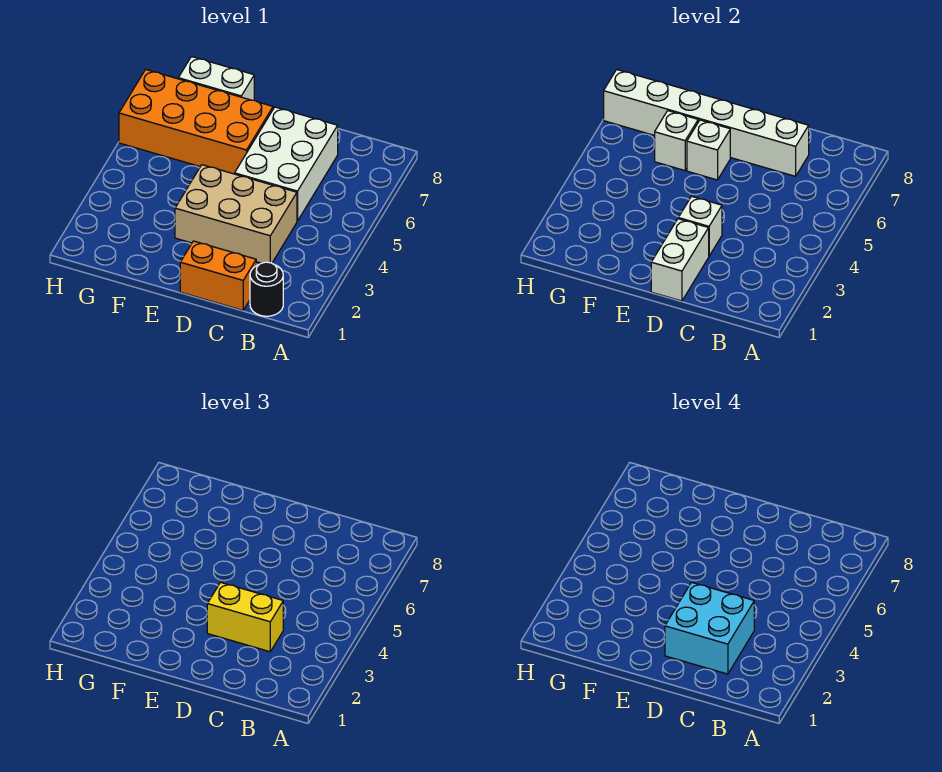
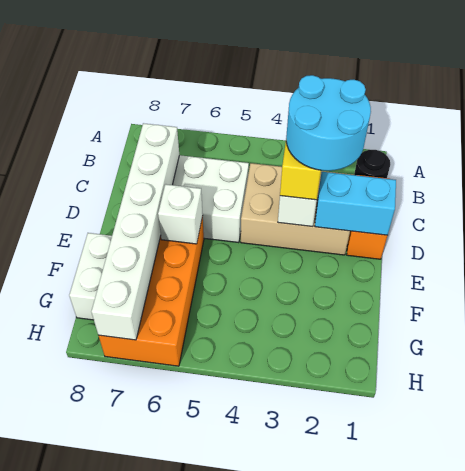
cyan brick C2:D3 level 4 -> cyan round brick C2:D3 level 4
tan brick C3:E4 level 1 -> tan brick C2:D4 level 1
white brick D1:D2 level 2 -> cyan brick D1:D2 level 2
white brick F6 level 2 -> none

